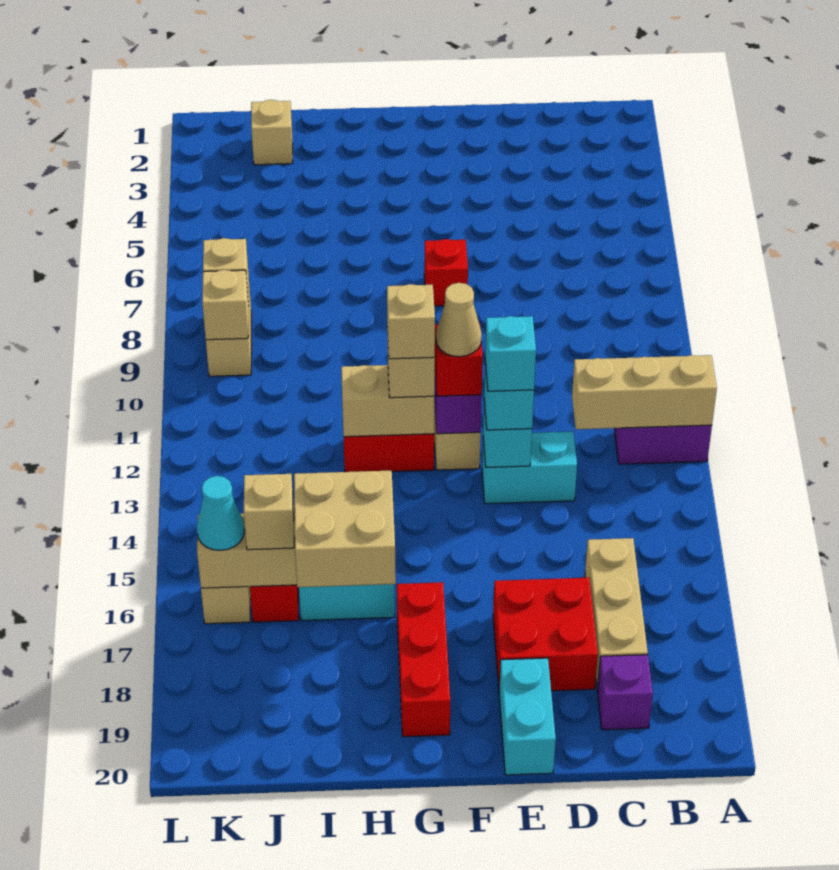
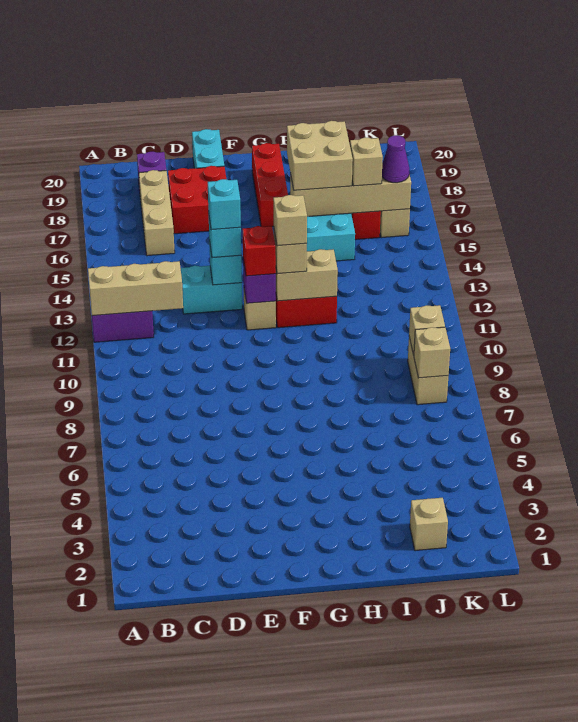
red brick F7 level 1 -> none
tan cone F12 level 4 -> none
cyan cone K16 level 3 -> purple cone K16 level 3

